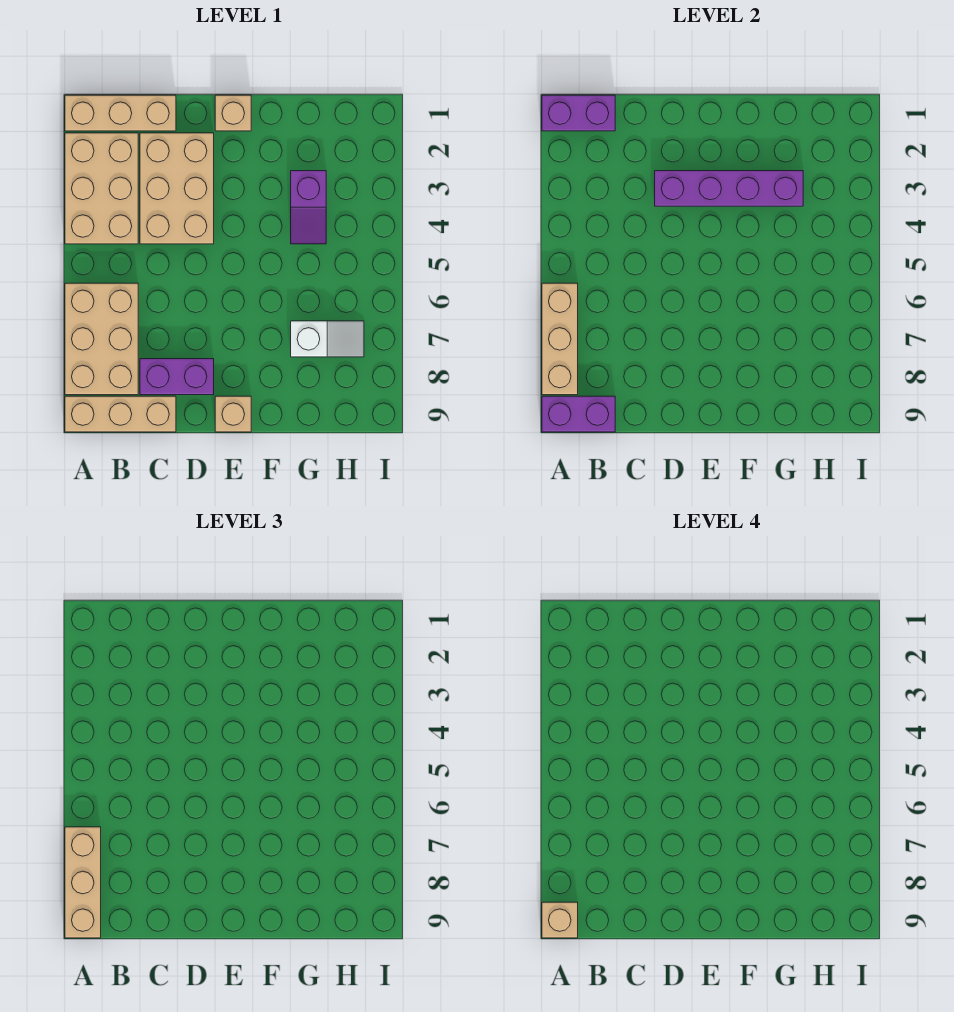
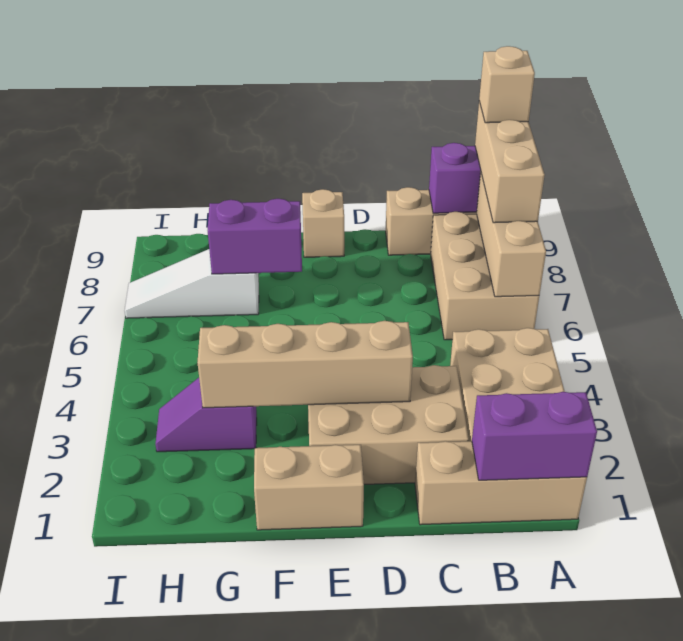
tan brick C2:D4 level 1 -> tan brick C2:E3 level 1
purple brick C8:D8 level 1 -> purple brick F7:G7 level 2
purple brick D3:G3 level 2 -> tan brick D3:G3 level 2
tan brick E1 level 1 -> tan brick E1:F1 level 1
purple slope G3:G4 level 1 top 3 -> purple slope G3:H3 level 1 top G
white slope G7:H7 level 1 top G -> white slope G7:I7 level 1 top G

